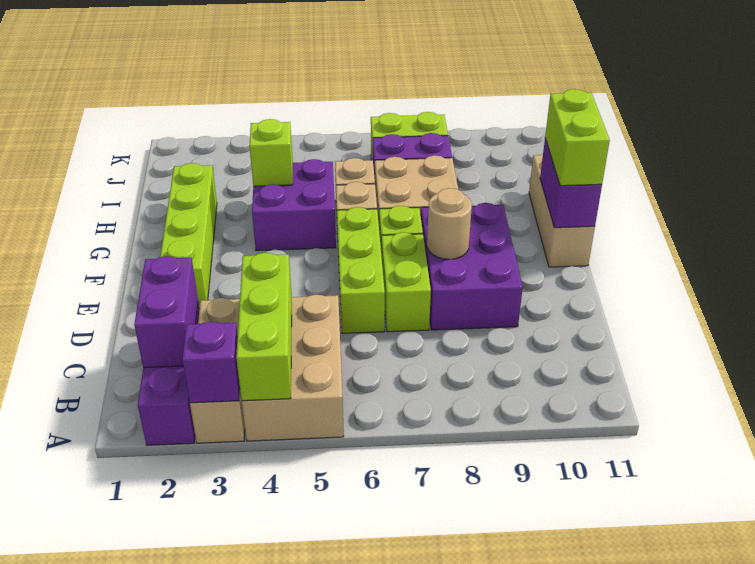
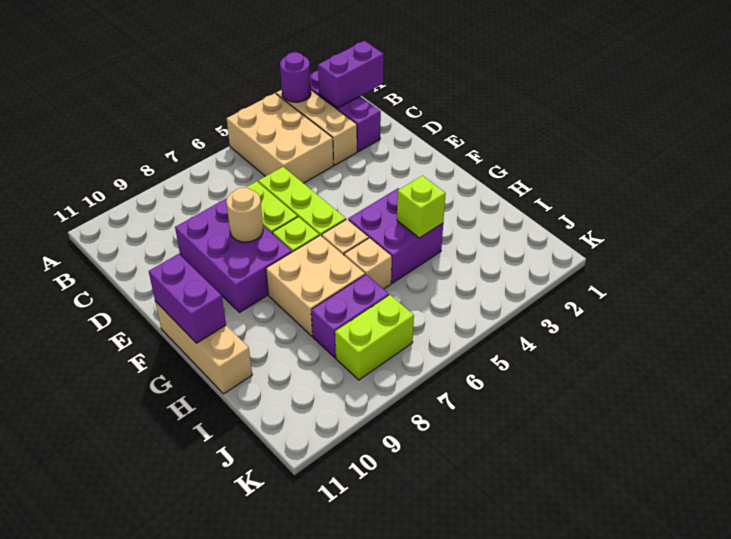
purple brick A3 level 2 -> purple round brick A3 level 2
lime brick A4:C4 level 2 -> none
purple brick B2:C2 level 2 -> purple brick B1:B2 level 2
lime brick E2:H2 level 1 -> none
lime brick F11:G11 level 3 -> none

